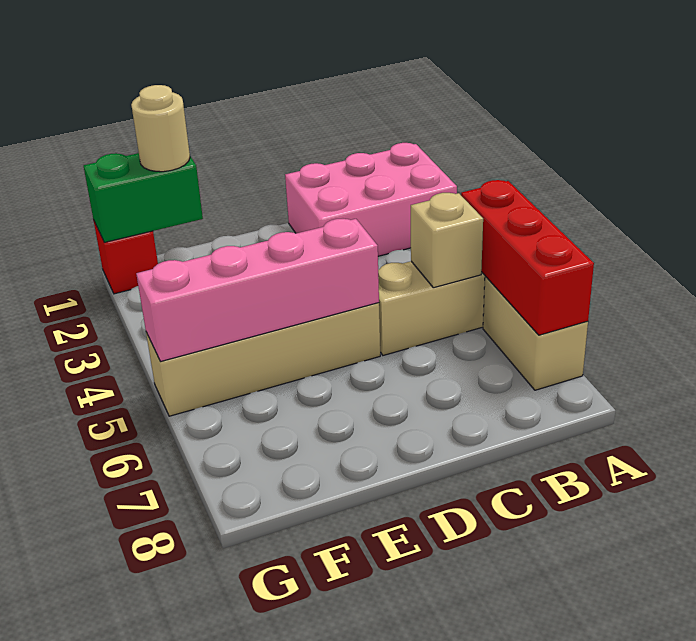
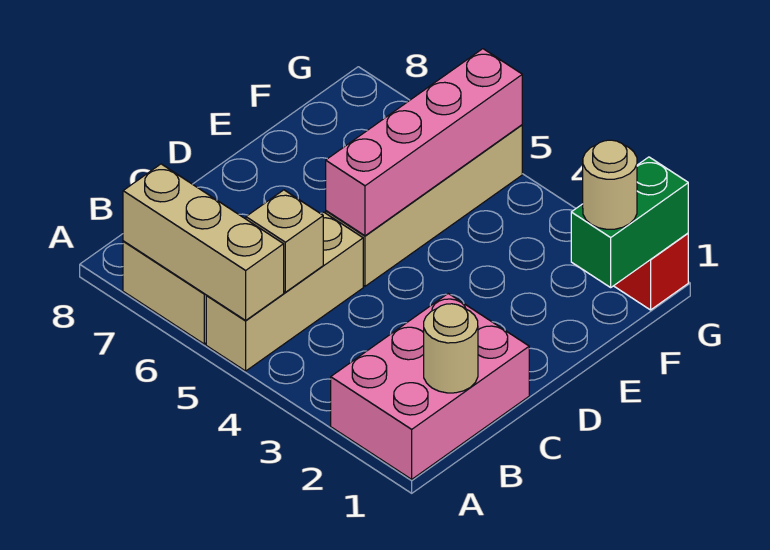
red brick A5:A7 level 2 -> tan brick A5:A7 level 2
none -> tan round brick B1 level 2

